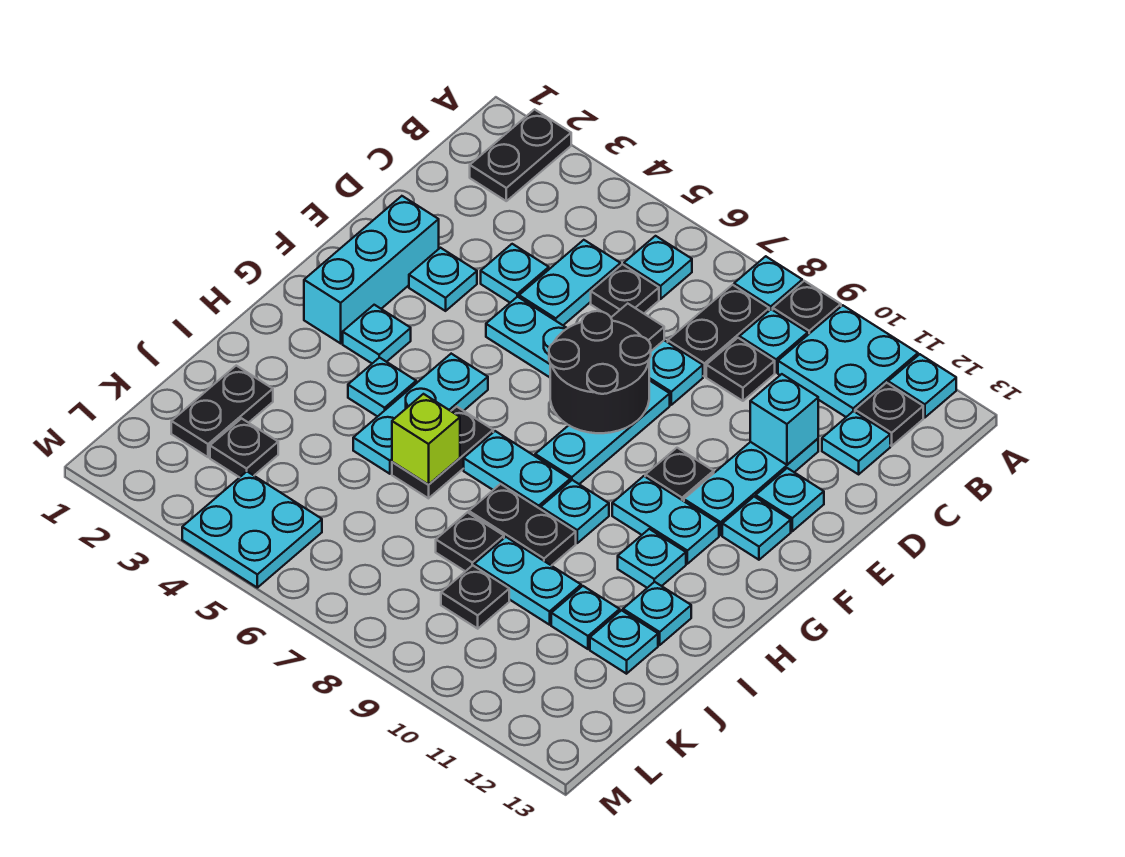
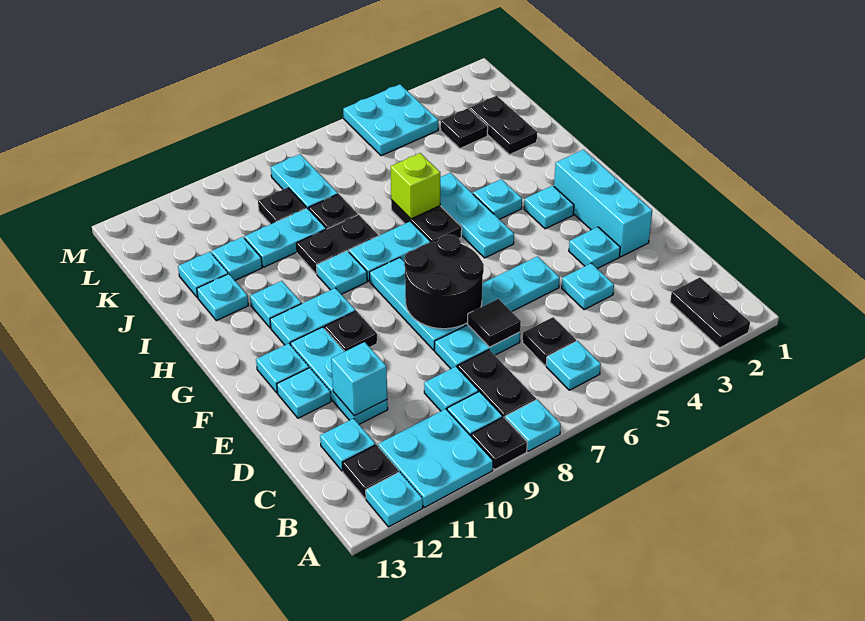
cyan plate C5:D5 level 1 -> cyan plate K8:L8 level 1
black plate C9 level 1 -> cyan plate C9 level 1

